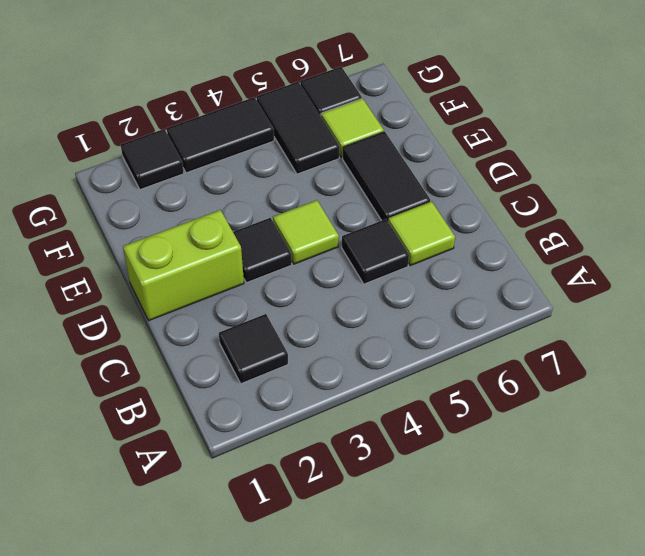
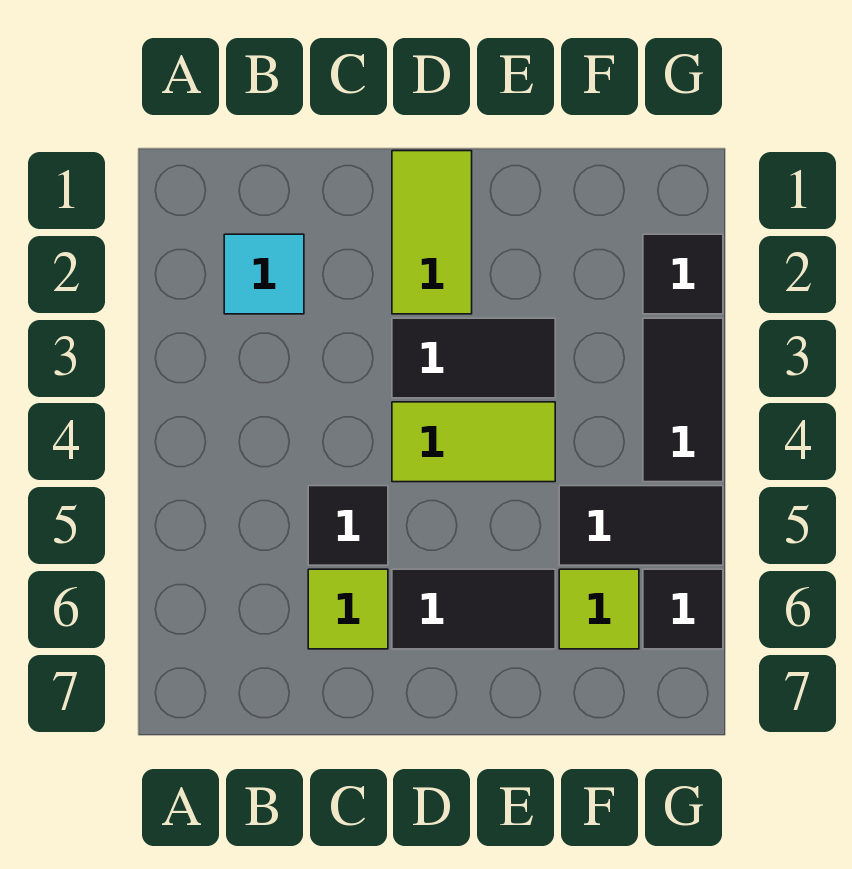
black tile B2 level 1 -> cyan tile B2 level 1
lime brick D1:D2 level 1 -> lime tile D1:D2 level 1
black tile D3 level 1 -> black tile D3:E3 level 1
lime tile D4 level 1 -> lime tile D4:E4 level 1

